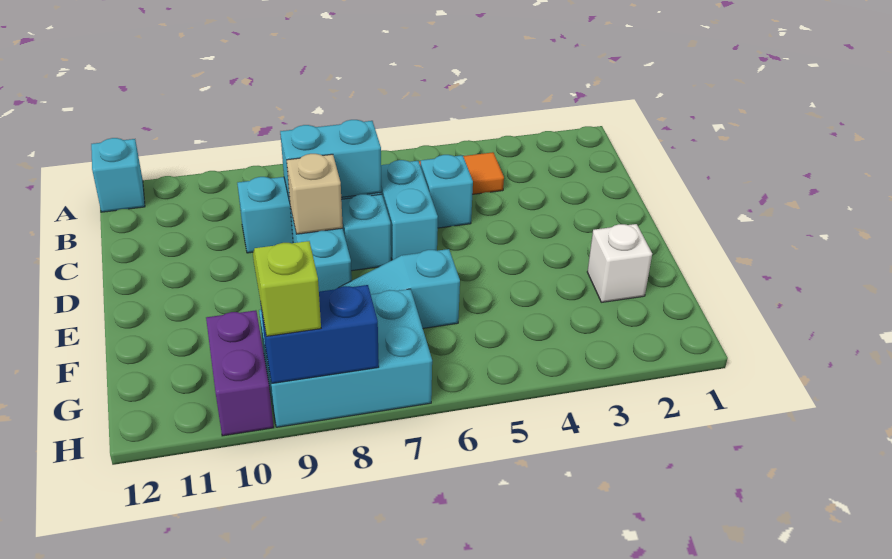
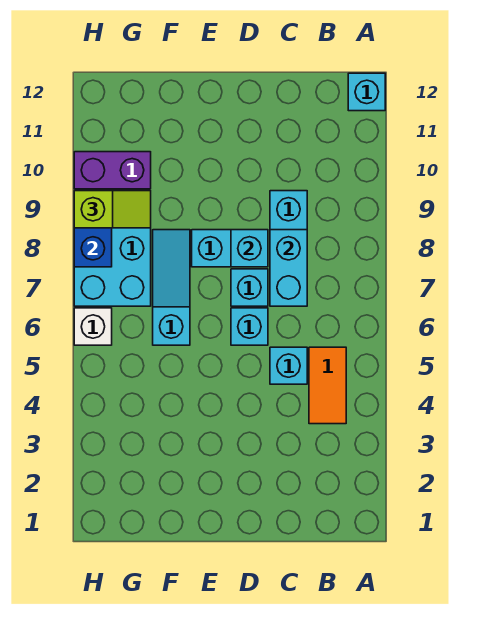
cyan brick C6:D6 level 1 -> cyan brick D6 level 1
tan brick D8 level 2 -> cyan brick D8 level 2
white brick F2 level 1 -> white brick H6 level 1

